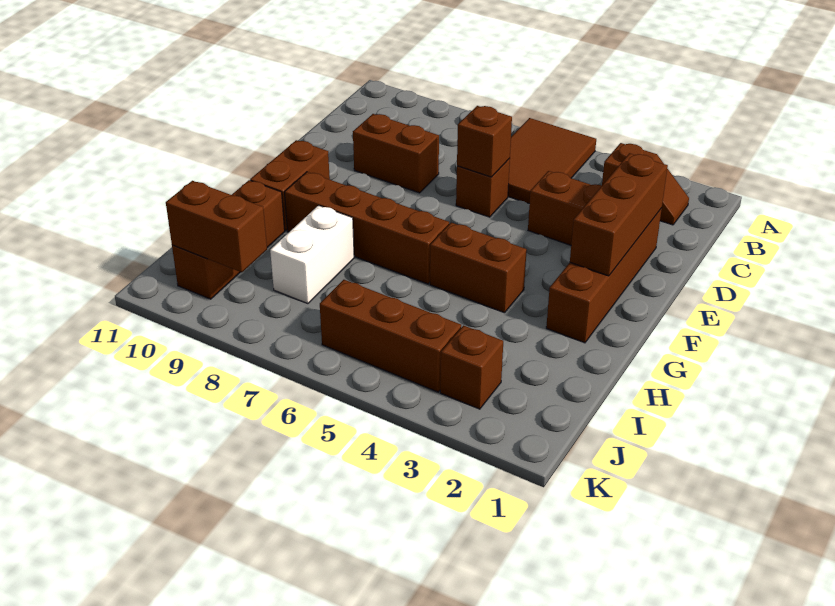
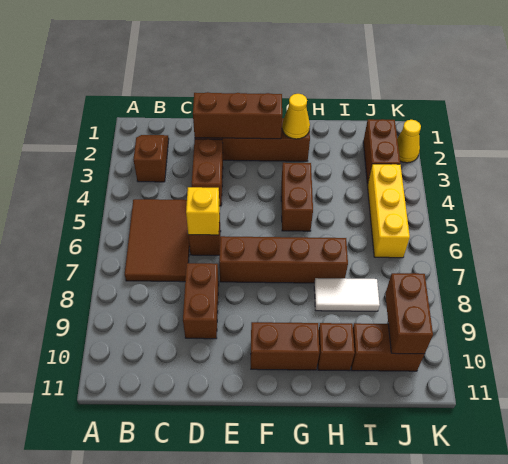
brown tile A5:C6 level 1 -> brown tile B5:C7 level 1
brown brick D6 level 2 -> yellow brick D6 level 2
none -> yellow cone G2 level 2
brown brick G6:G9 level 1 -> brown brick E7:H7 level 1
white brick H8:I8 level 1 -> white tile H8:I8 level 1
brown brick J3 level 1 -> brown brick J2:J3 level 1
brown brick J4:J6 level 1 -> yellow brick J4:J6 level 1
none -> yellow cone K2 level 1

